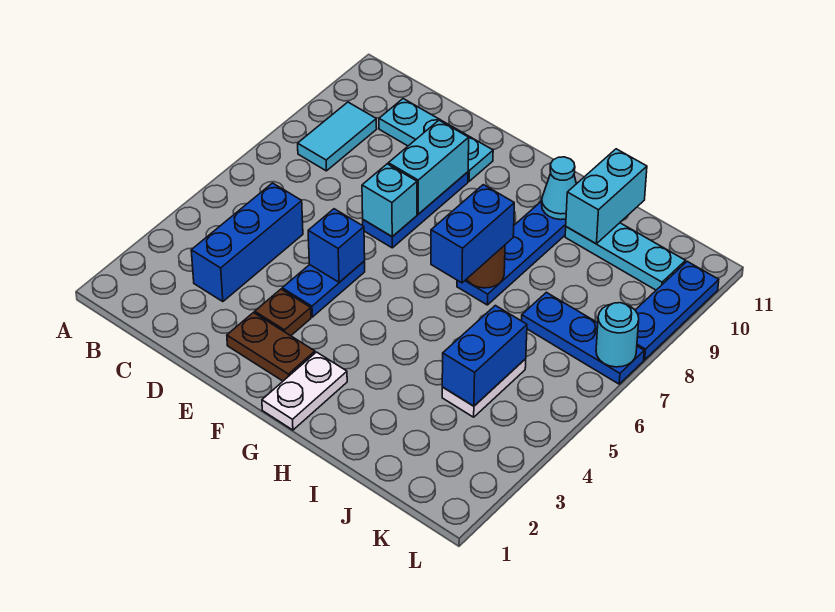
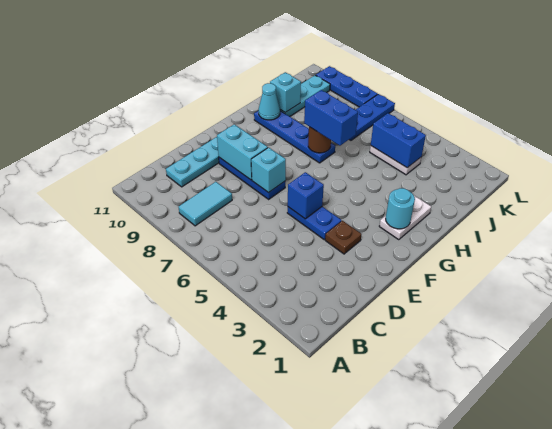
cyan tile B8:B9 level 1 -> cyan tile B8:C8 level 1
blue brick C3:C5 level 1 -> none
brown plate E2:F2 level 1 -> none
white plate G1:G2 level 1 -> white plate G2:H2 level 1
cyan brick I10:I11 level 2 -> cyan brick I10 level 2
cyan round brick L7 level 2 -> cyan round brick G2 level 2

